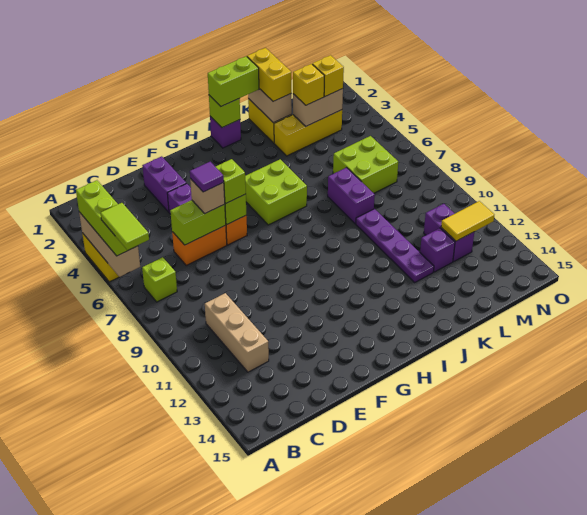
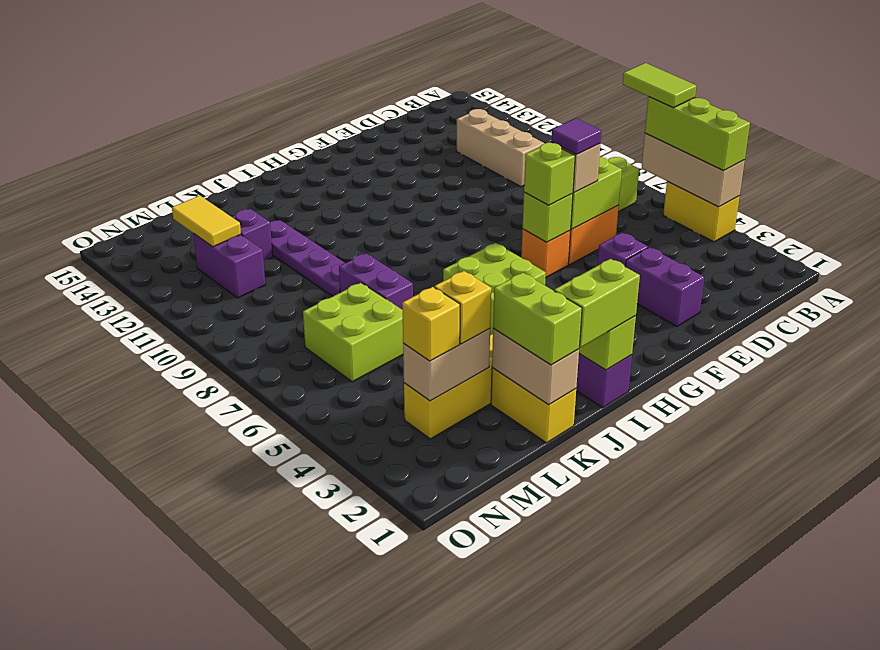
yellow brick K1:K2 level 3 -> lime brick K1:K2 level 3
yellow tile M12:N12 level 2 -> yellow tile M12:M13 level 2

